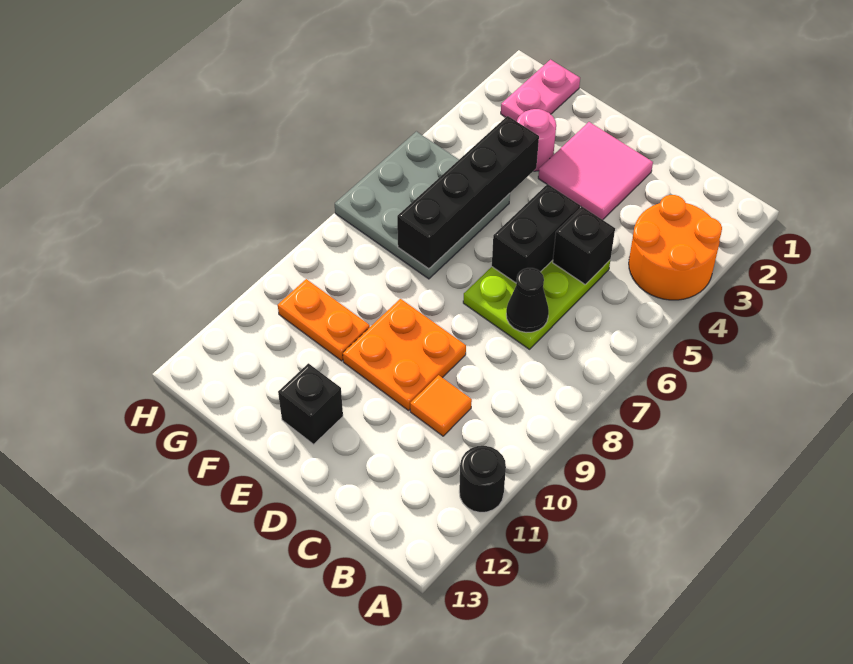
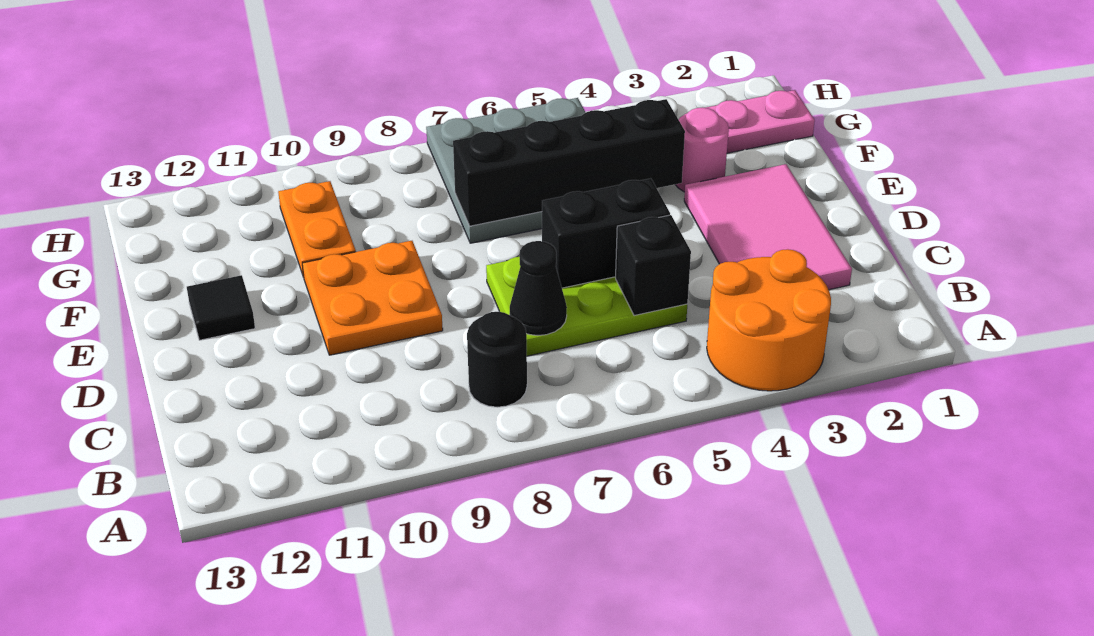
black round brick A11 level 1 -> black round brick B8 level 1
orange tile C10 level 1 -> none
pink tile D2:E3 level 1 -> pink tile C2:E3 level 1
black brick E12 level 1 -> black tile E12 level 1

